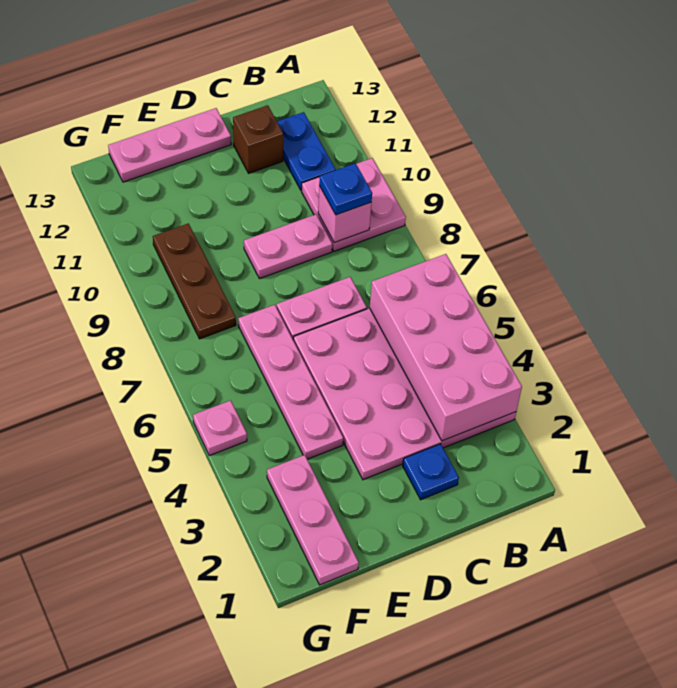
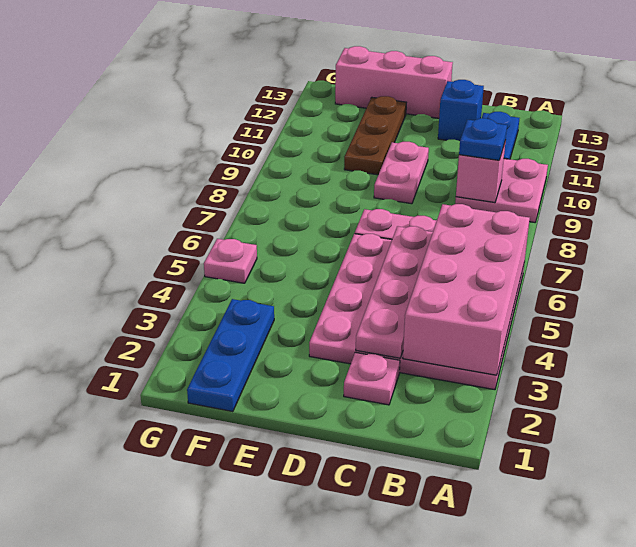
blue plate C2 level 1 -> pink plate C2 level 1
pink plate C9:D9 level 1 -> pink plate D9:D10 level 1
brown brick C12 level 1 -> blue brick C12 level 1
pink plate D13:F13 level 1 -> pink brick D13:F13 level 1
pink plate E4:E7 level 1 -> pink plate C3:C6 level 2
pink plate F1:F3 level 1 -> blue plate F1:F3 level 1
brown plate F8:F10 level 1 -> brown plate E10:E12 level 1

